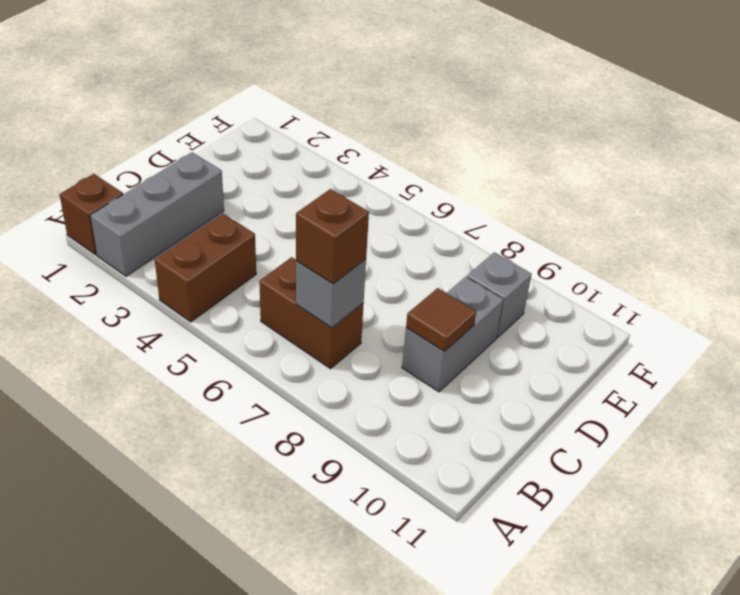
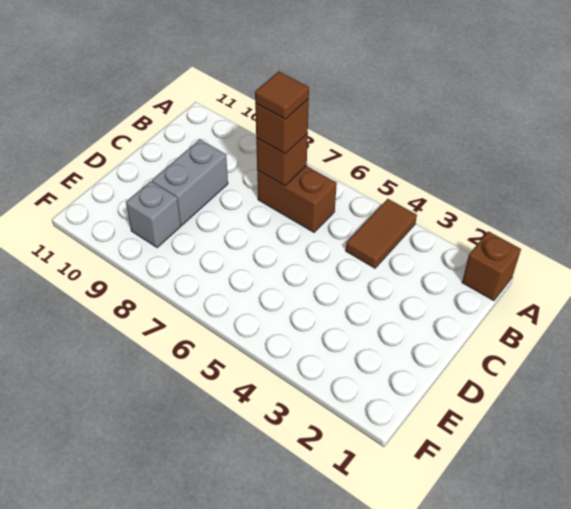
grey brick A2:C2 level 1 -> none
brown brick A4:B4 level 1 -> brown tile A4:B4 level 1
grey brick B7 level 2 -> brown brick B7 level 2
brown tile C9 level 2 -> brown tile B7 level 4

